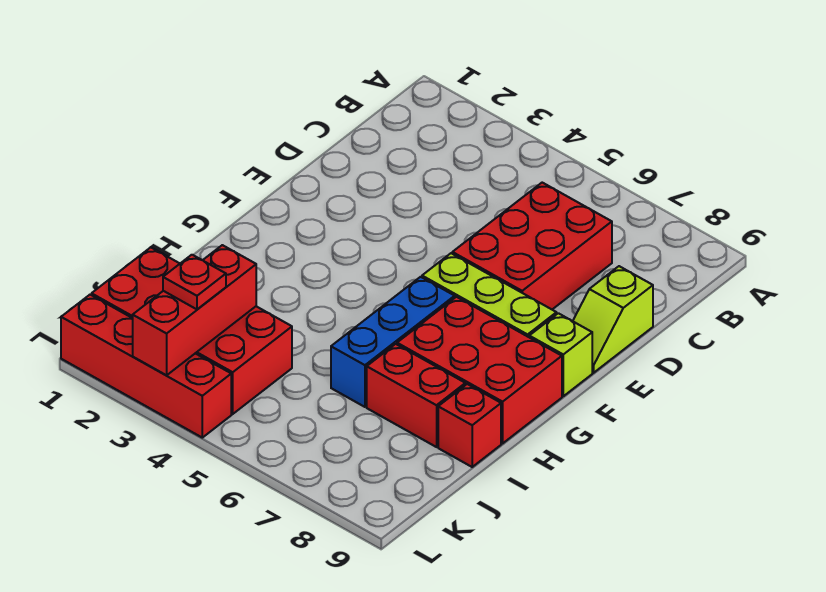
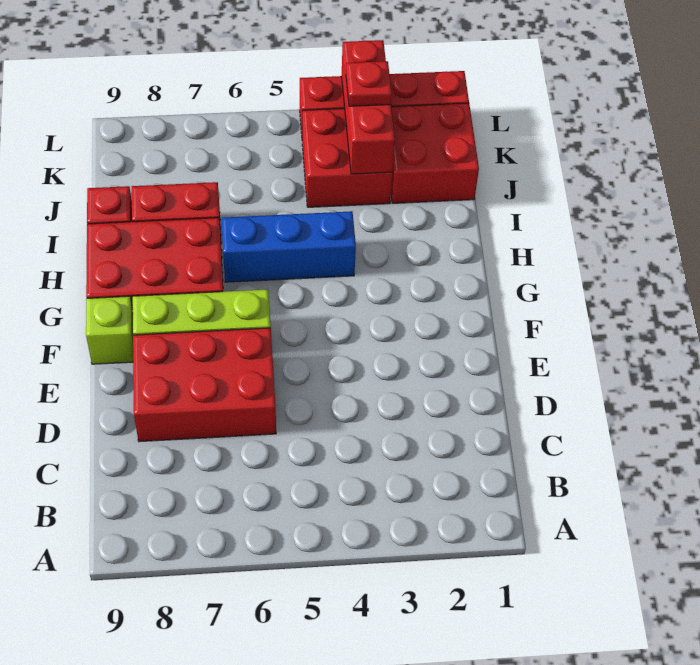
red brick C6:E7 level 1 -> red brick D6:E8 level 1
lime slope D9:E9 level 1 top D -> none
blue brick G6:I6 level 1 -> blue brick H4:H6 level 1

